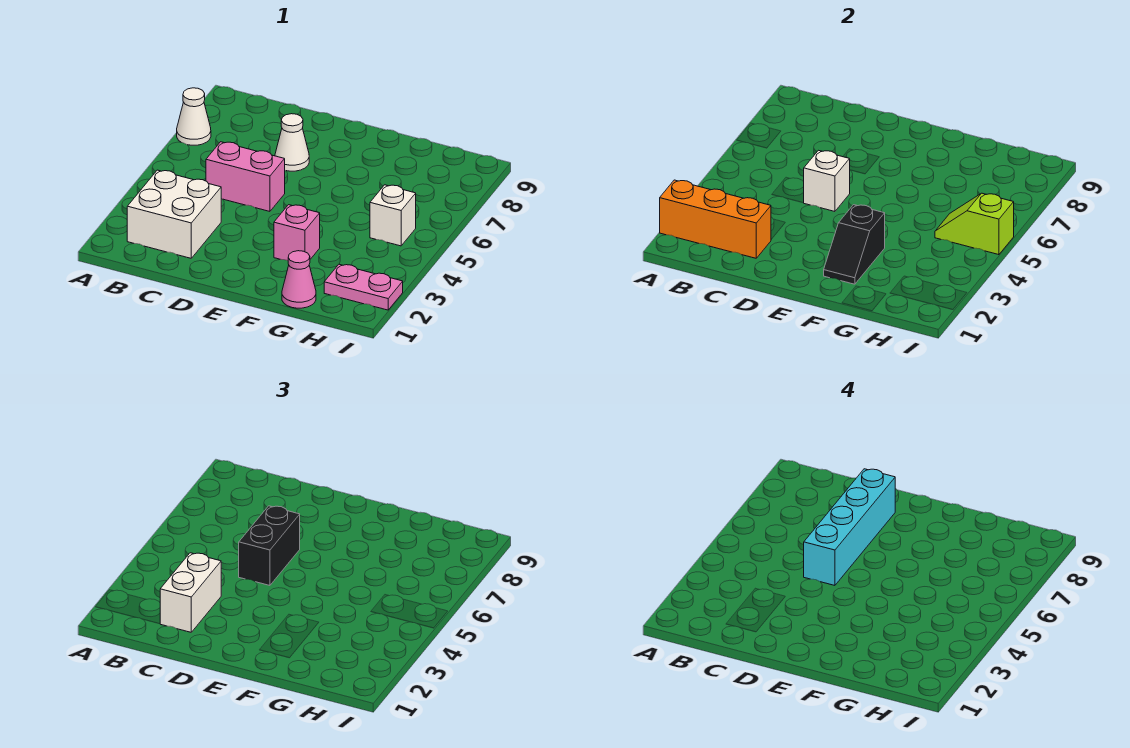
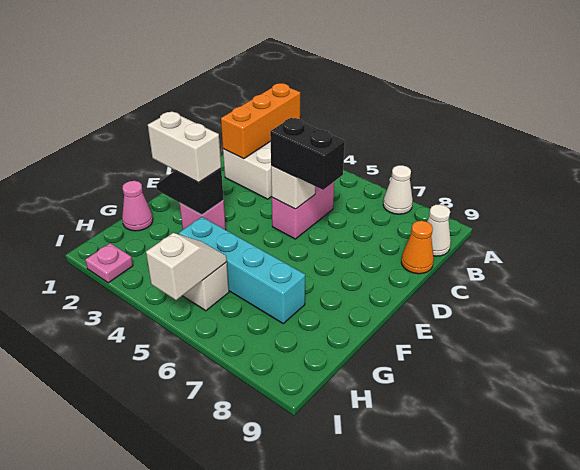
white brick C2:C3 level 3 -> white brick F2:F3 level 3
none -> orange cone C9 level 1
cyan brick D5:D8 level 4 -> cyan brick G4:G7 level 1
white cone D7 level 1 -> white cone B9 level 1
pink plate H2:I2 level 1 -> pink plate I2 level 1
lime slope H5:I5 level 2 top I -> white slope H5:I5 level 2 top I

